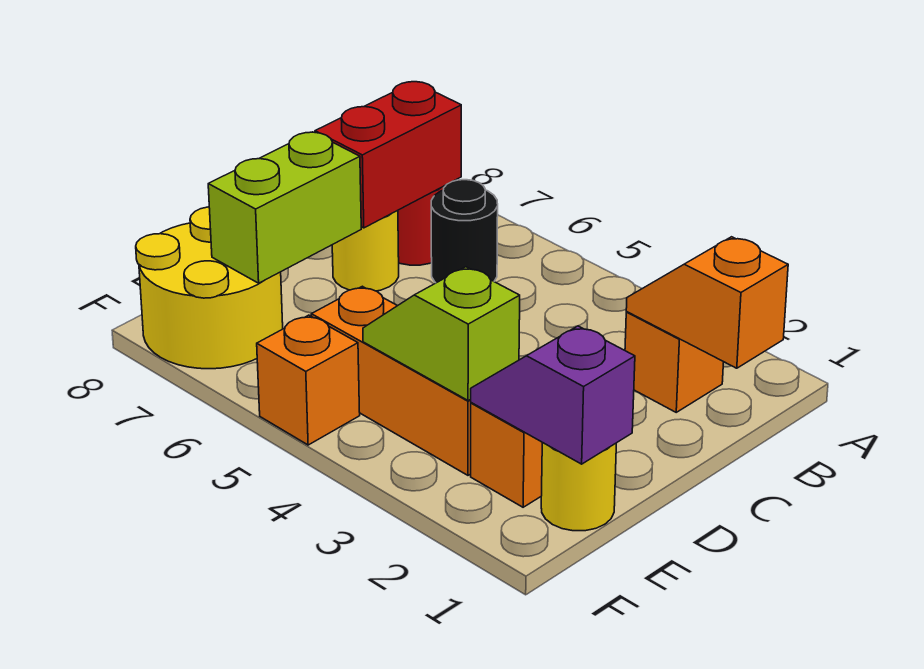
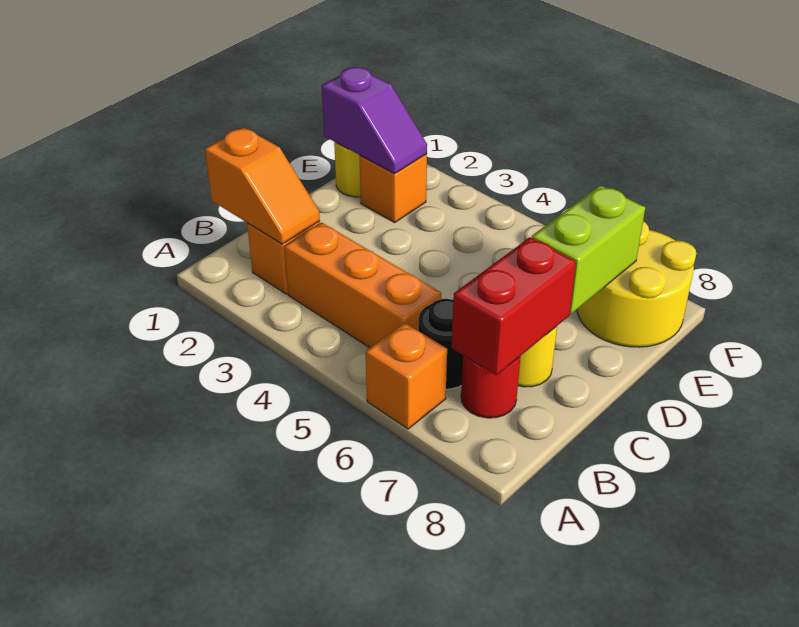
orange brick E3:E5 level 1 -> orange brick B3:B5 level 1
lime slope E3:E4 level 2 top 3 -> none
orange brick F5 level 1 -> orange brick A6 level 1

